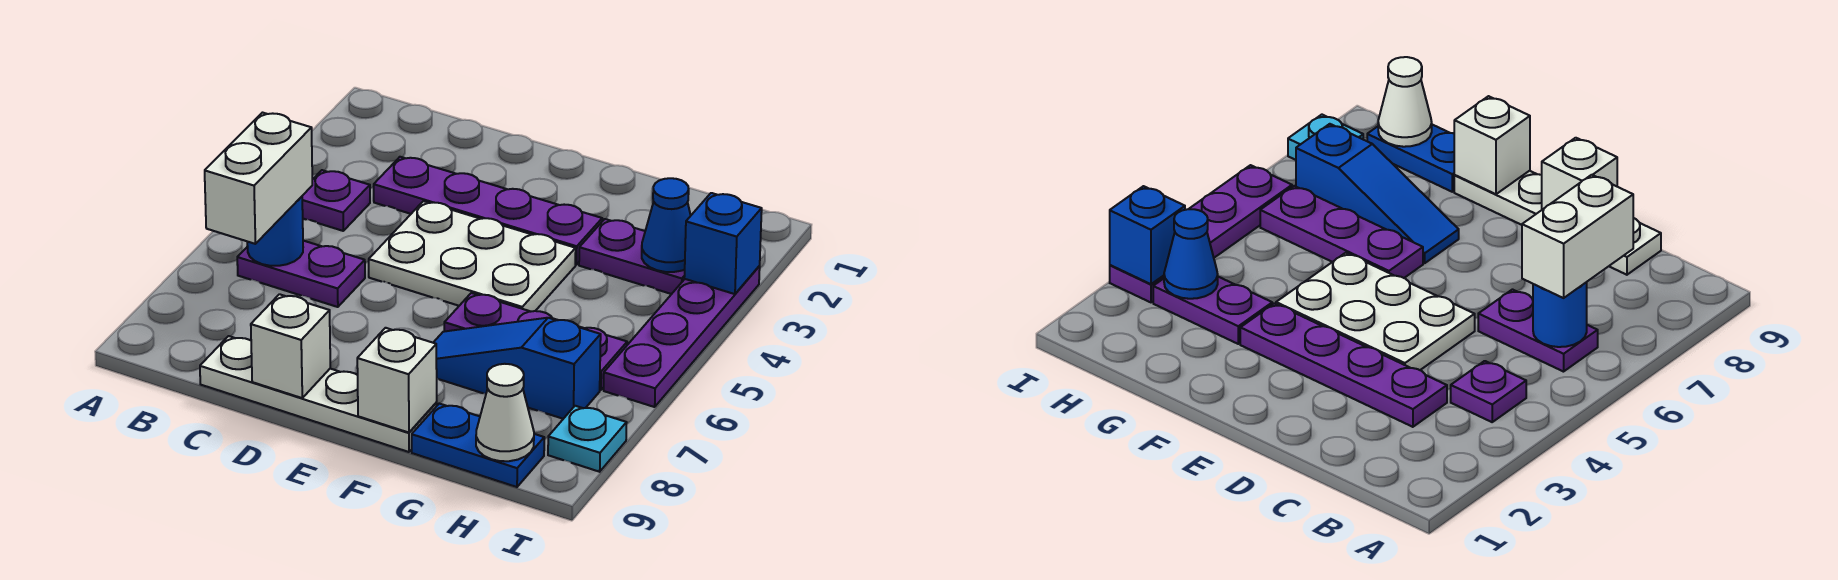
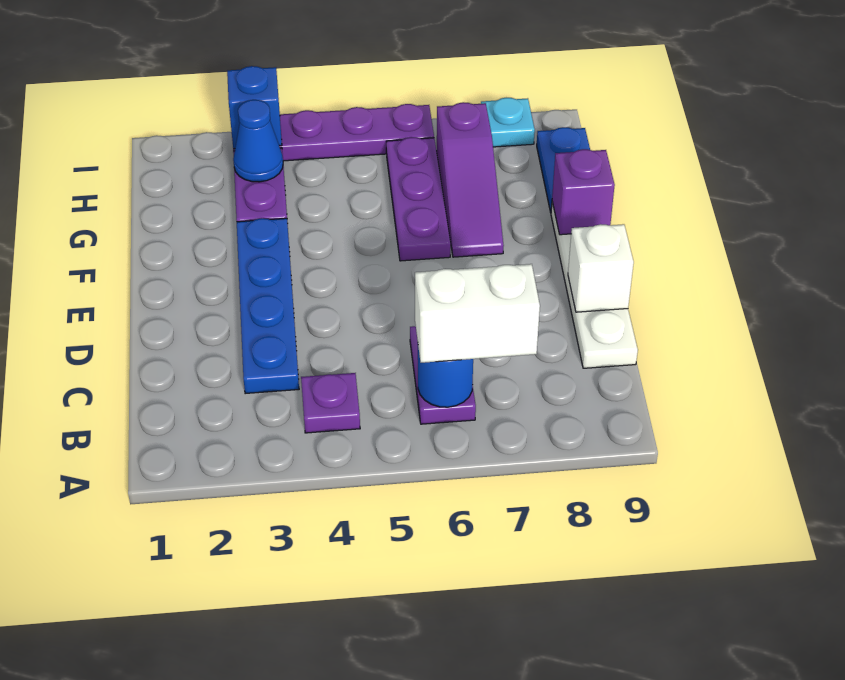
purple plate C3:F3 level 1 -> blue plate C3:F3 level 1
white plate D4:F5 level 1 -> none
blue slope F7:H7 level 1 top H -> purple slope F7:H7 level 1 top H
white brick F9 level 2 -> purple brick F9 level 2
white cone H9 level 2 -> none

